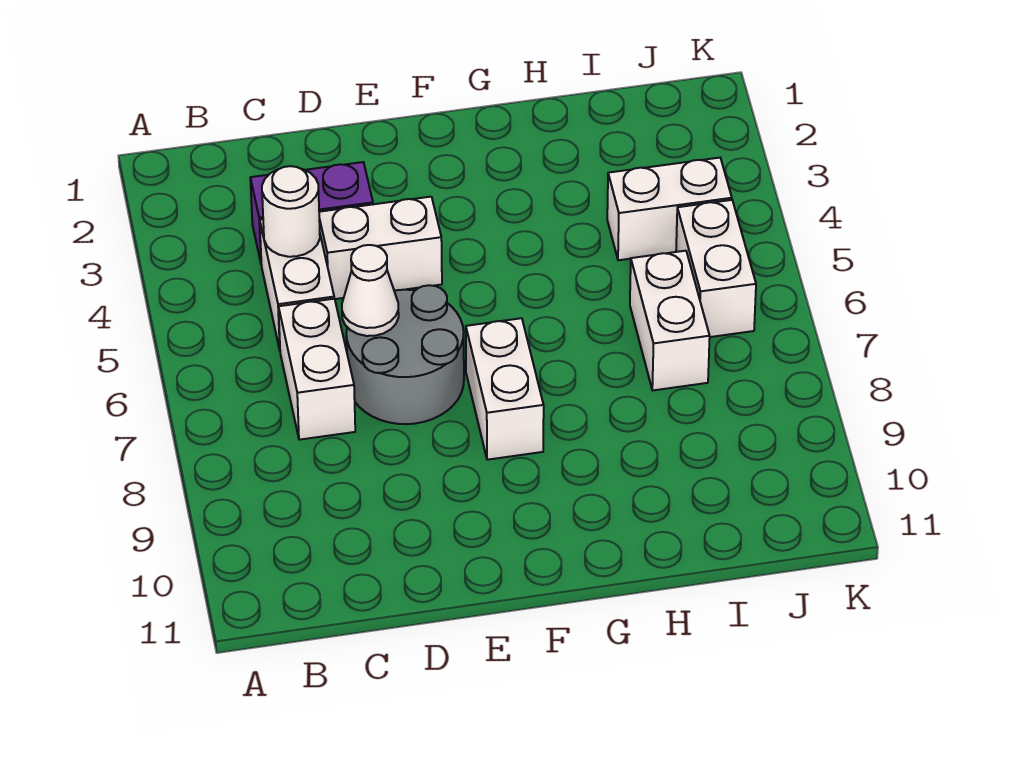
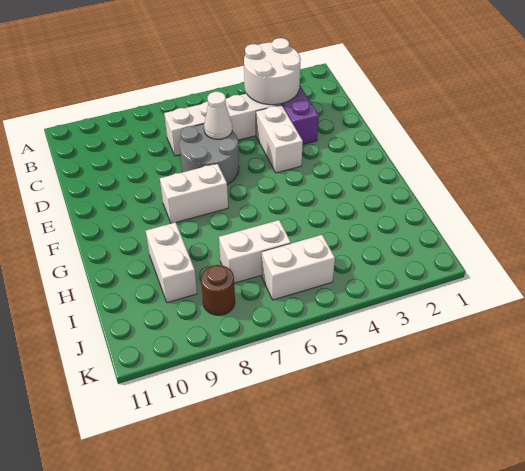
white round brick C4 level 2 -> white round brick B3:C4 level 2
white brick I4:J4 level 1 -> white brick H9:I9 level 1
none -> brown round brick J8 level 1

